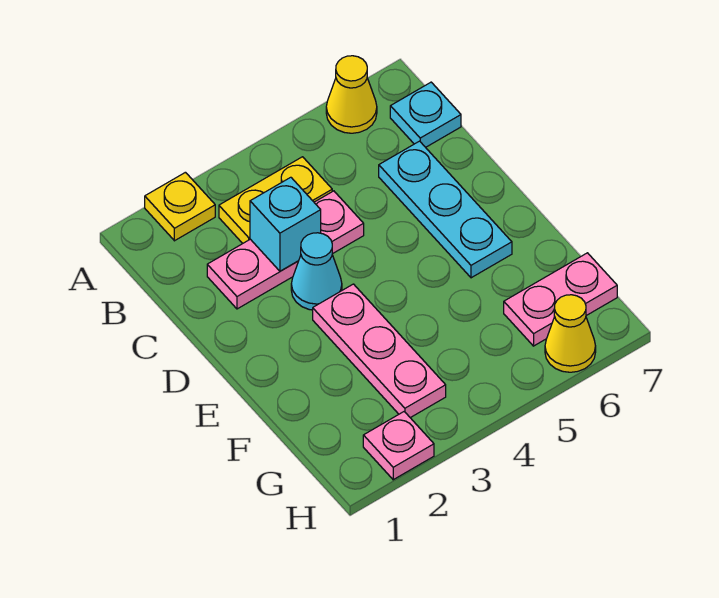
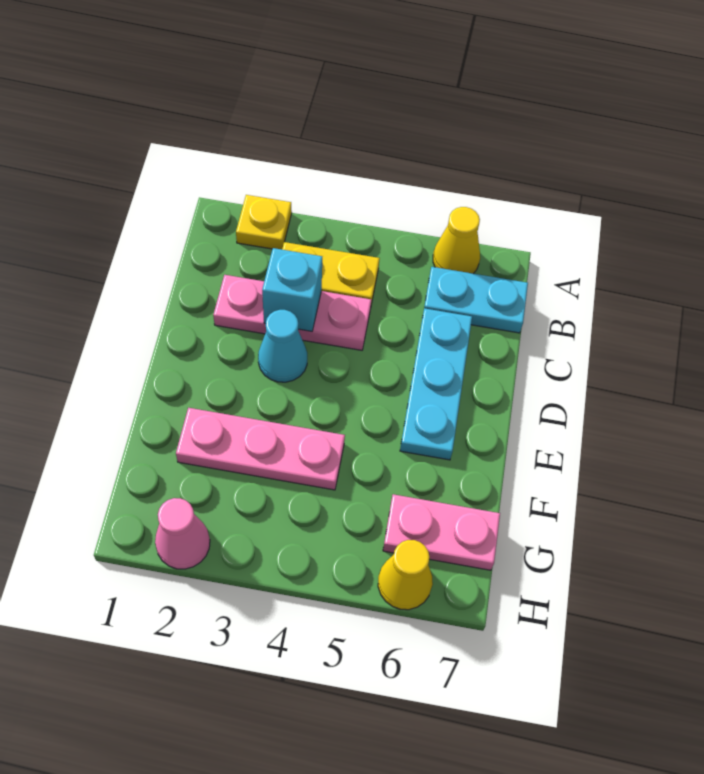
cyan plate B7 level 1 -> cyan plate B6:B7 level 1
pink plate E3:G3 level 1 -> pink plate F2:F4 level 1
pink plate H2 level 1 -> pink cone H2 level 1

